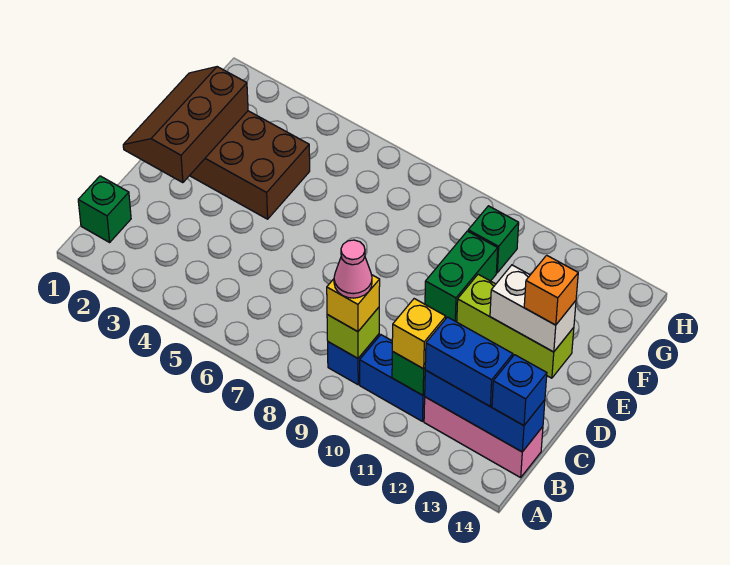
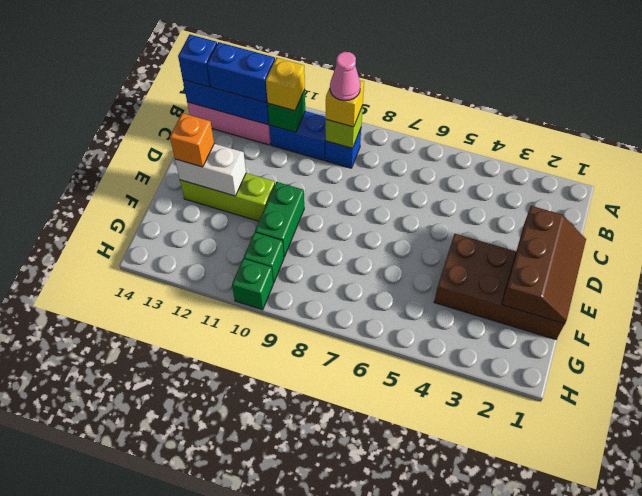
green brick B1 level 1 -> green brick H10 level 1

